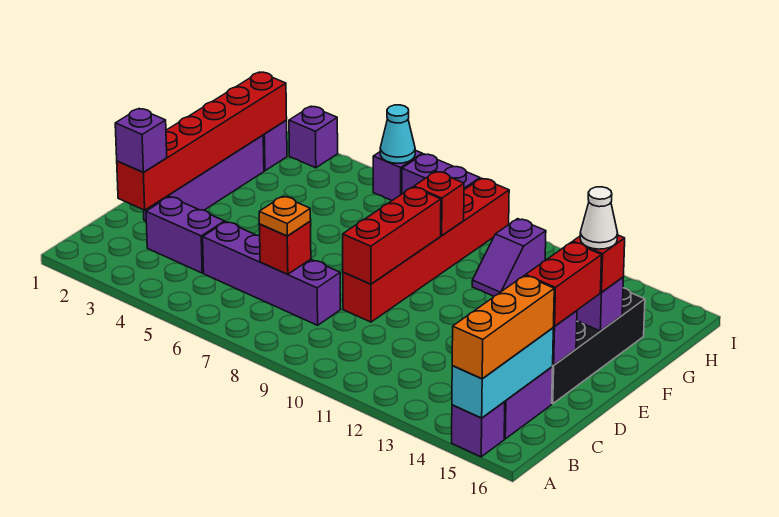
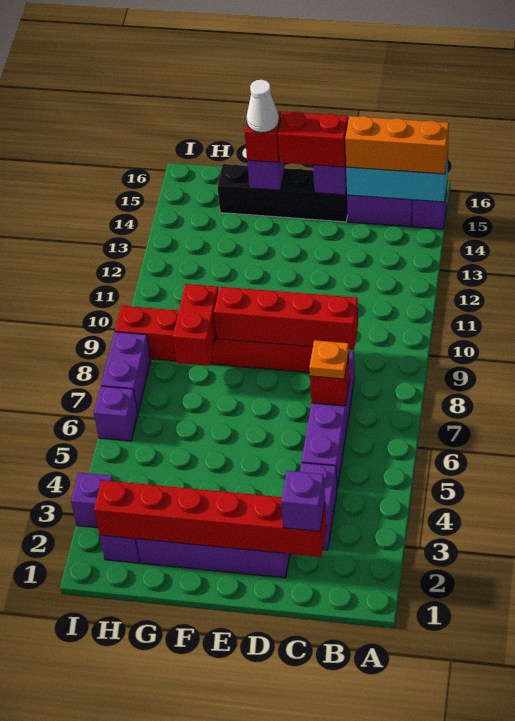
red brick D9:F9 level 2 -> red brick C9:F9 level 2
red brick G9 level 2 -> red brick G8:G9 level 2
purple slope G11:H11 level 1 top H -> none
cyan cone I6 level 2 -> none

